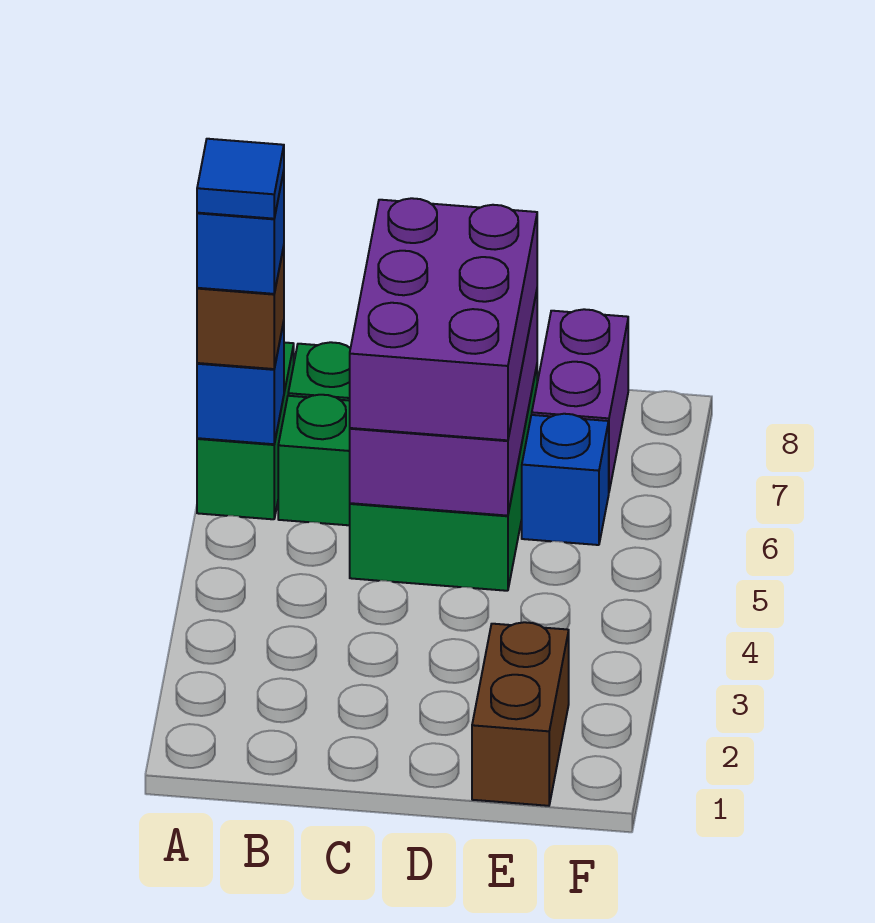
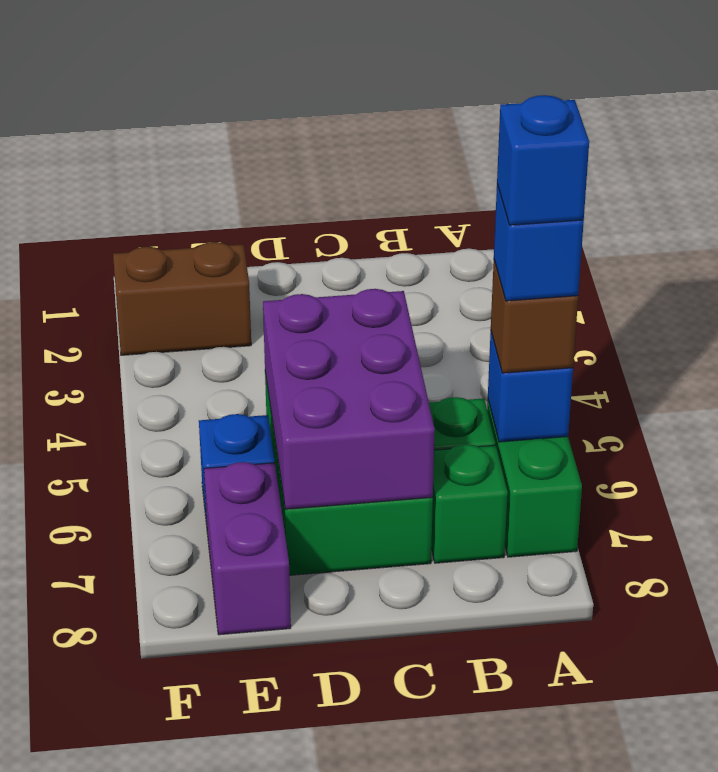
blue tile A6 level 5 -> blue brick A6 level 5
purple brick C5:D7 level 3 -> none
brown brick E1:E2 level 1 -> brown brick E2:F2 level 1

